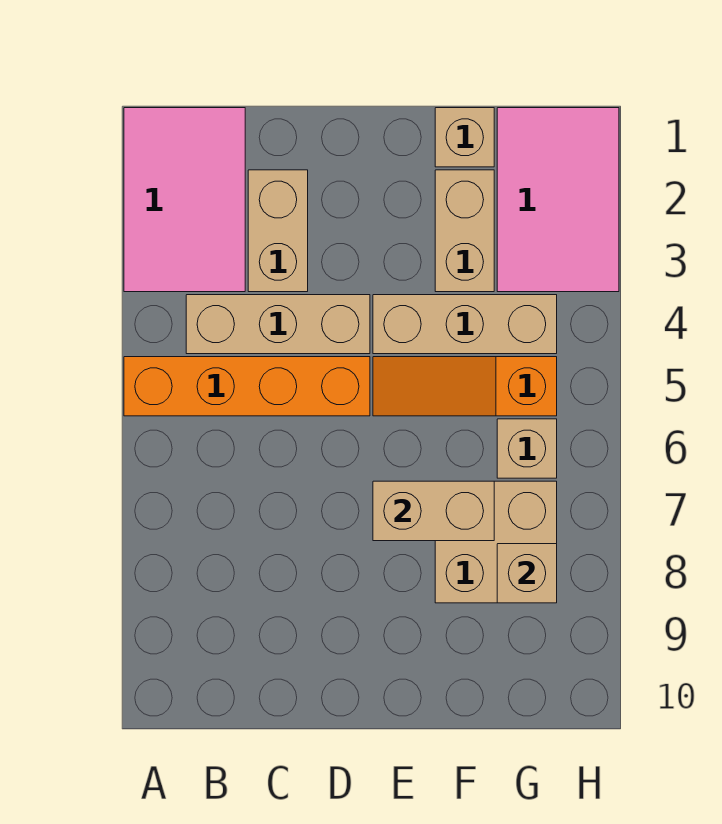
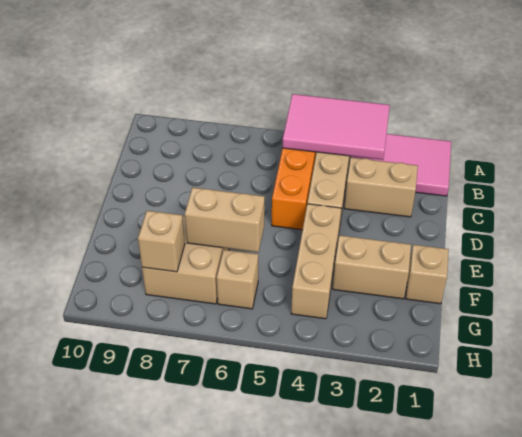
orange slope E5:G5 level 1 top G -> none
tan brick E7:F7 level 2 -> tan brick F6:F7 level 2
pink tile G1:H3 level 1 -> pink tile A3:B5 level 2

